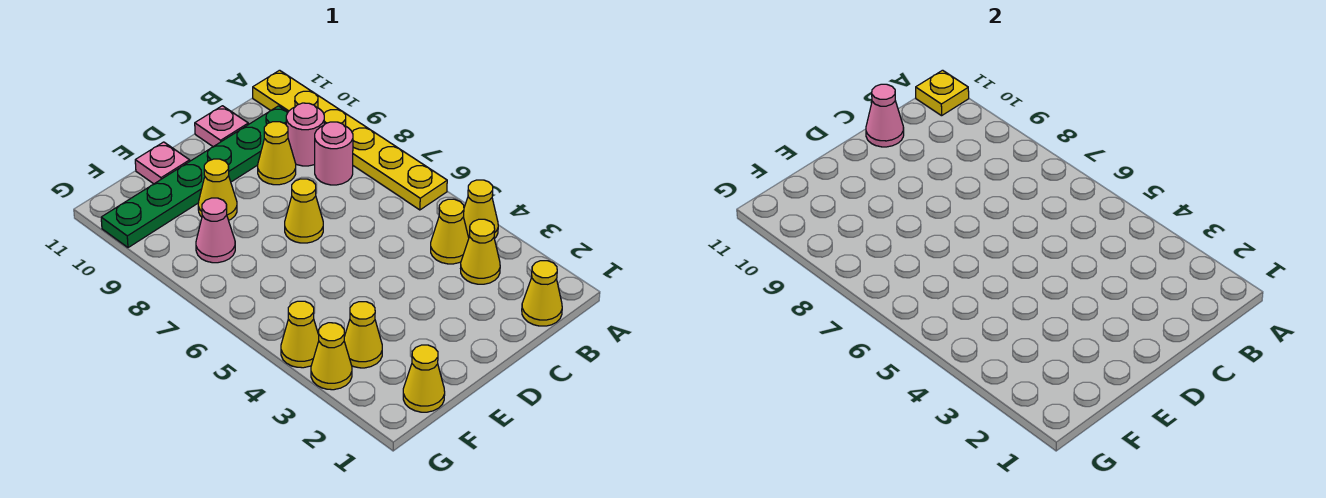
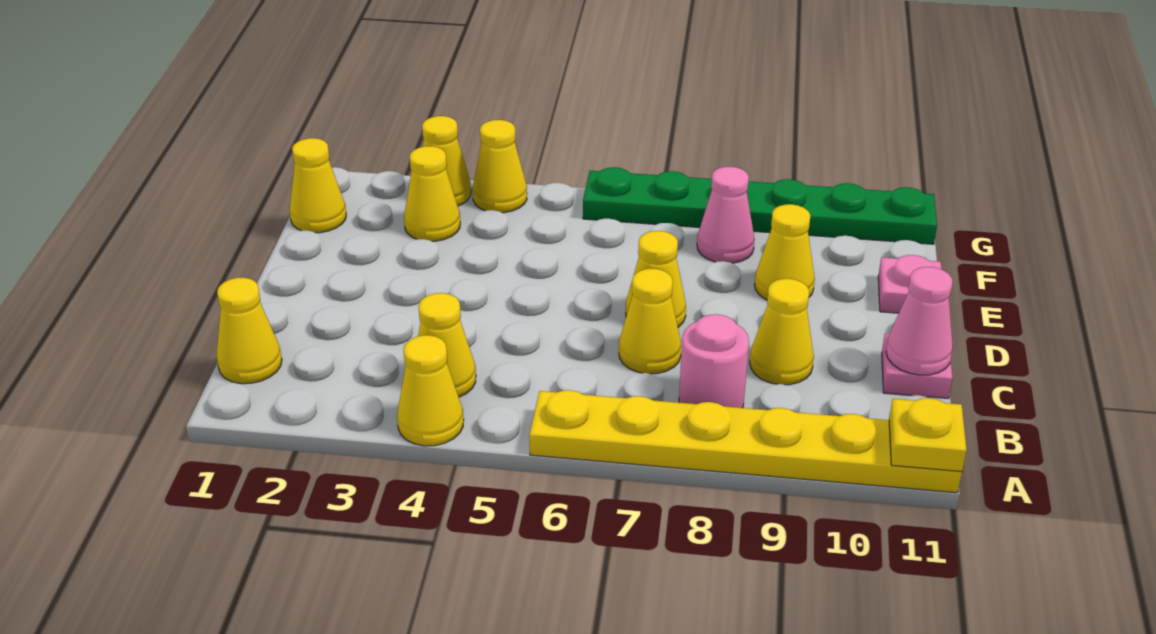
yellow cone B3 level 1 -> yellow cone C7 level 1
pink round brick B9 level 1 -> none
green plate B10:G10 level 1 -> green plate G6:G11 level 1

